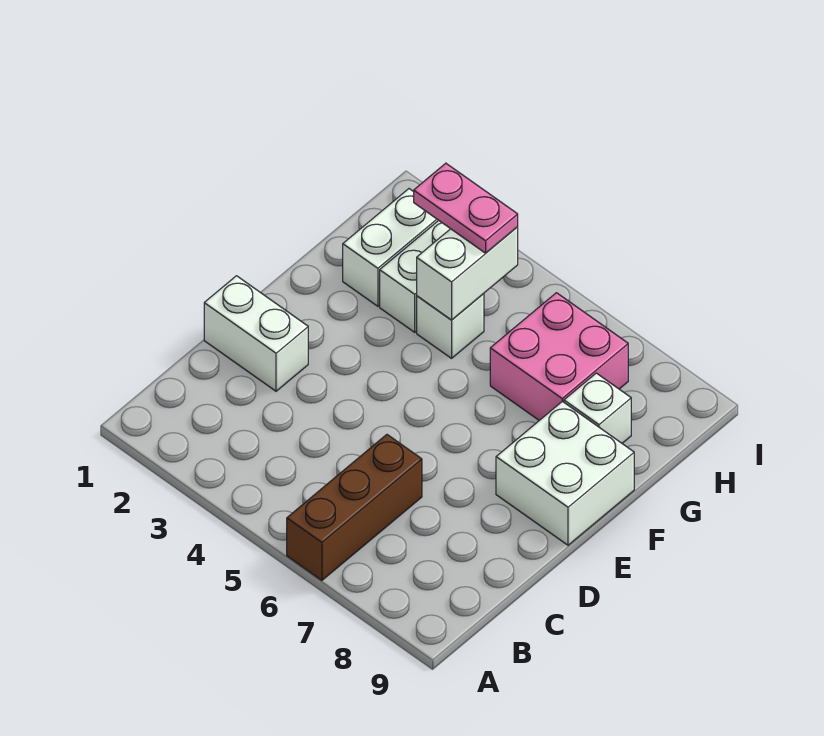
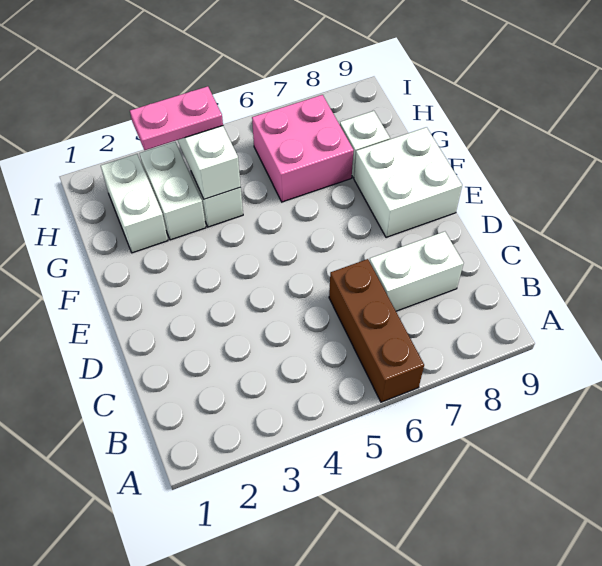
white brick D1:D2 level 1 -> white brick C7:C8 level 1

